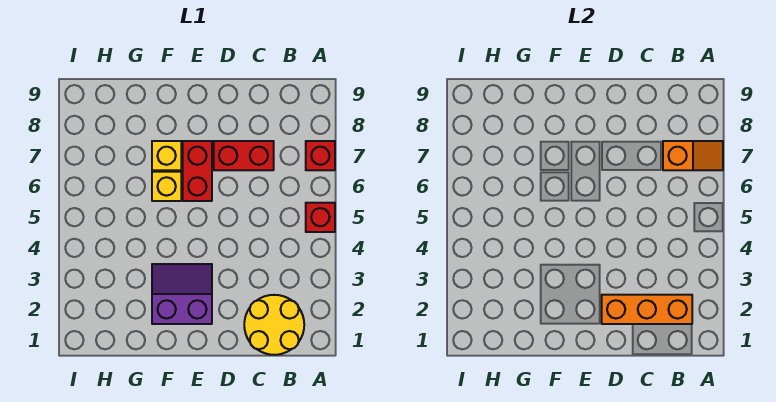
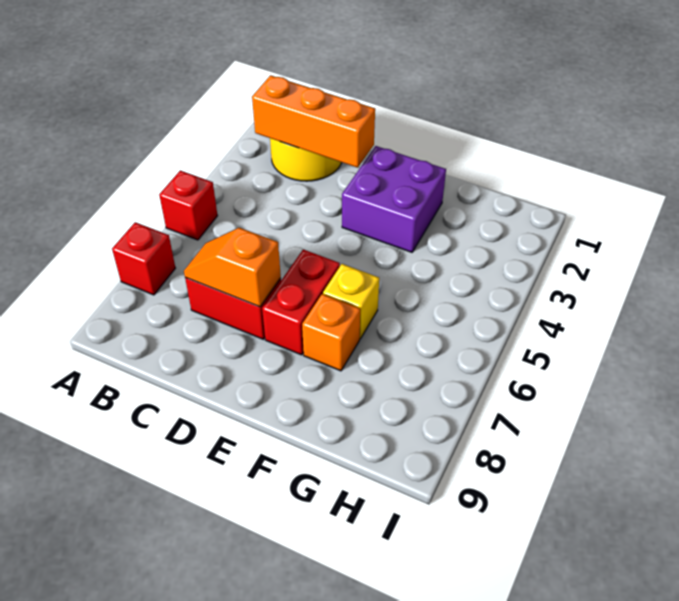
orange slope A7:B7 level 2 top B -> orange slope C7:D7 level 2 top D
purple slope E2:F3 level 1 top 2 -> purple brick E2:F3 level 1
yellow brick F7 level 1 -> orange brick F7 level 1

